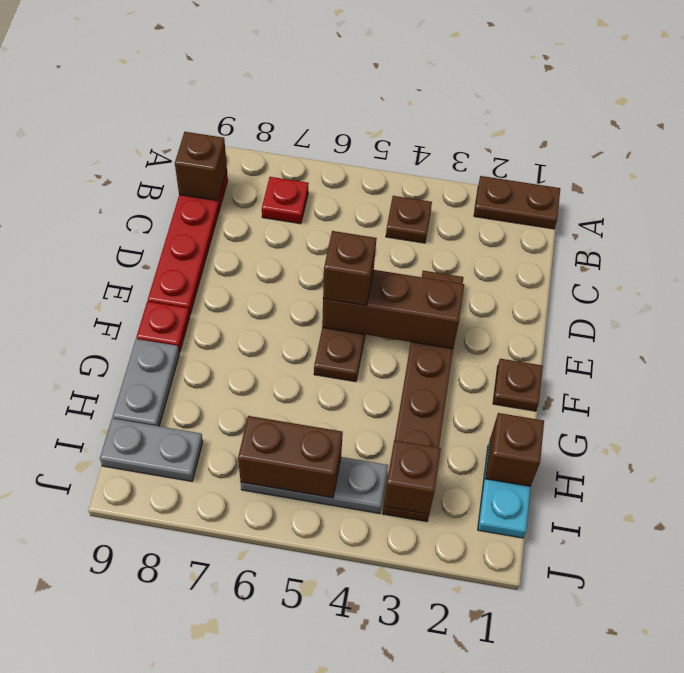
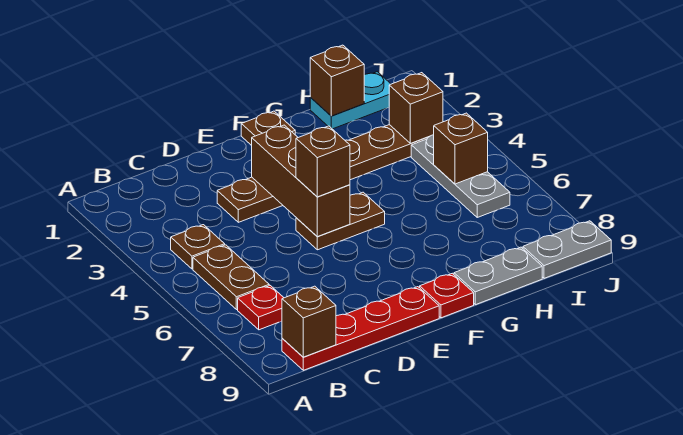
brown plate A1:A2 level 1 -> brown plate B5:B6 level 1
brown brick I5:I6 level 2 -> brown brick I5 level 2
grey plate I8:I9 level 1 -> grey plate I9:J9 level 1

